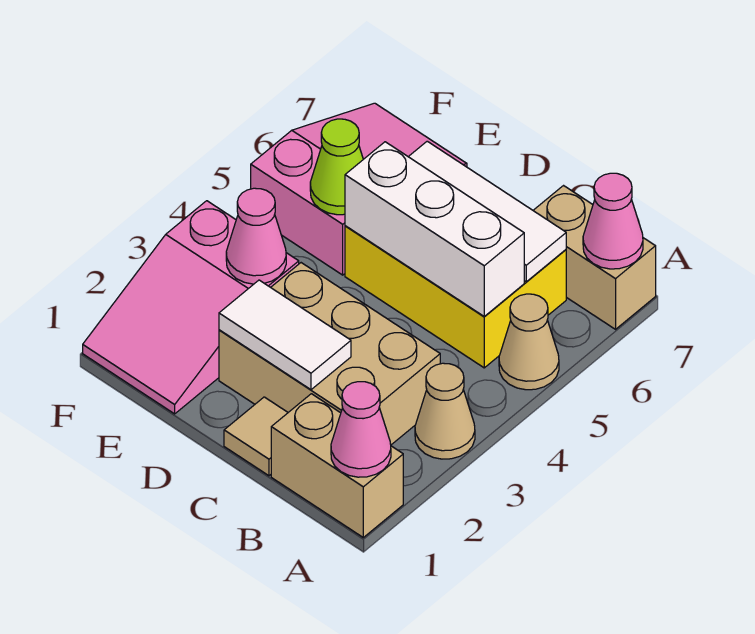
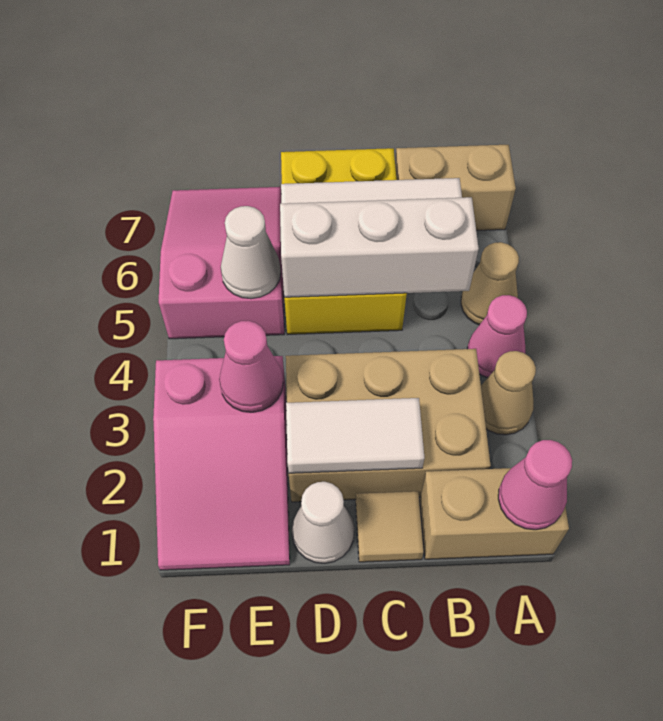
pink cone A7 level 2 -> pink cone A4 level 1
yellow brick B5:D6 level 1 -> yellow brick C5:D7 level 1
none -> white cone D1 level 1
lime cone E5 level 2 -> white cone E5 level 2

